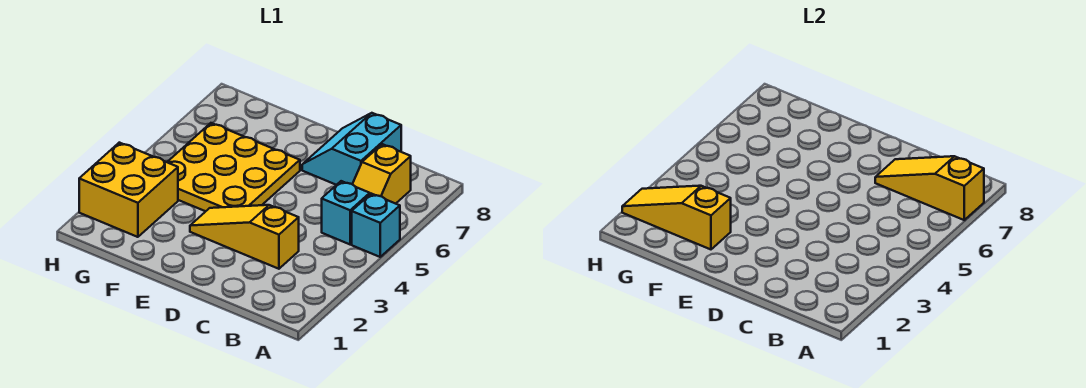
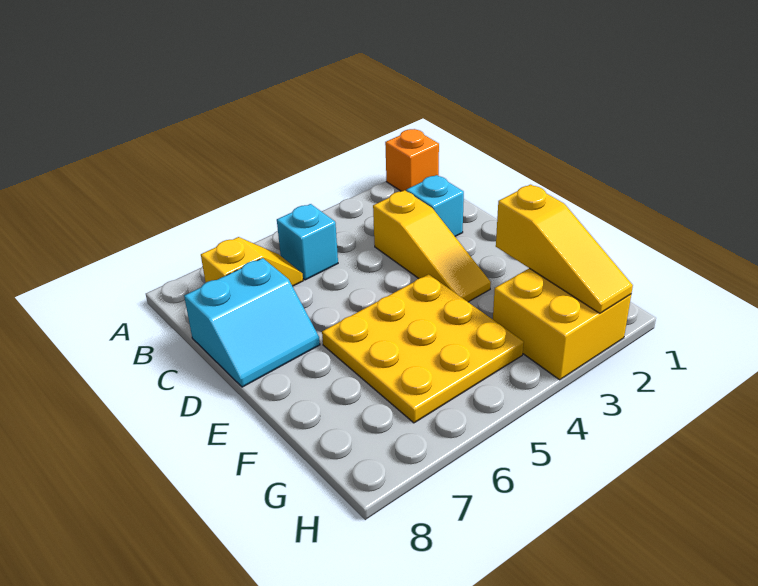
none -> orange brick A1 level 1
cyan brick A5 level 1 -> cyan brick C2 level 1
yellow slope A7:C7 level 2 top A -> none

